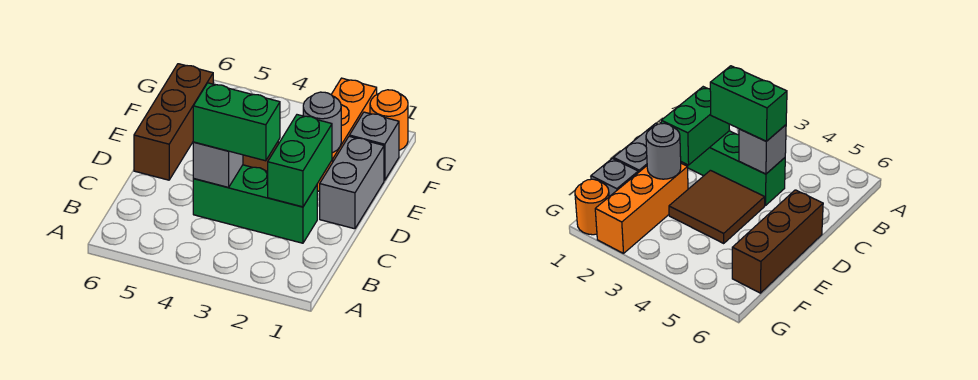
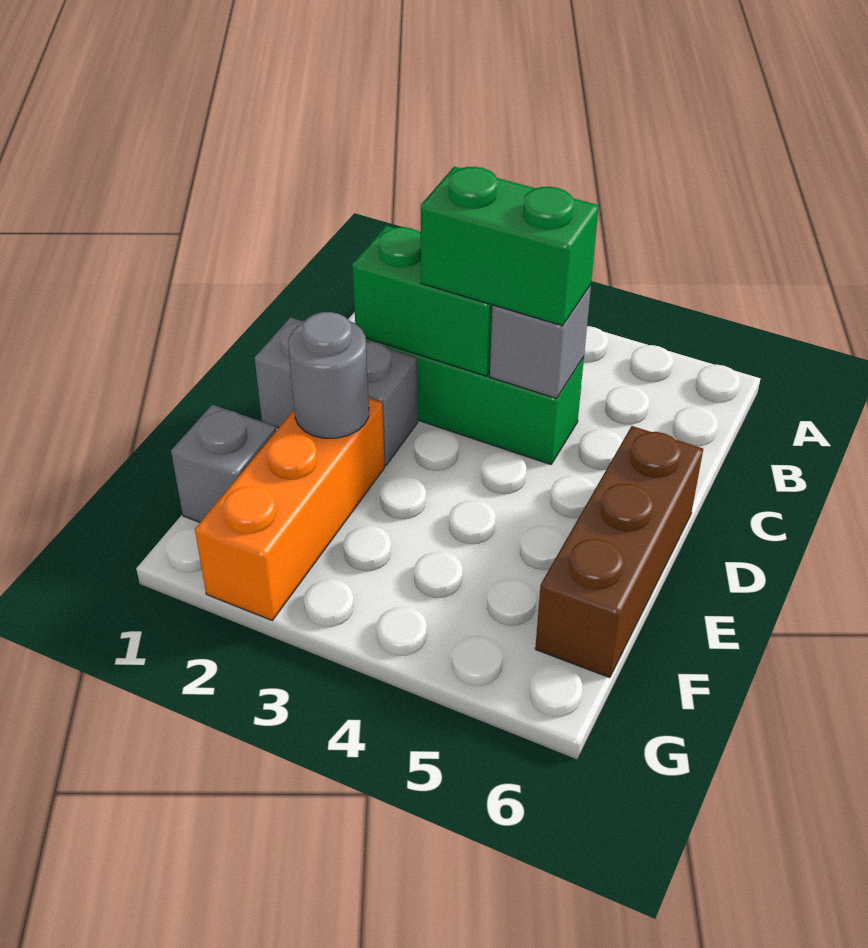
green brick C2:D2 level 2 -> green brick C2:C3 level 2
grey brick D1:E1 level 1 -> grey brick D1:D2 level 1
brown tile D3:E4 level 1 -> none
orange round brick G1 level 1 -> none

